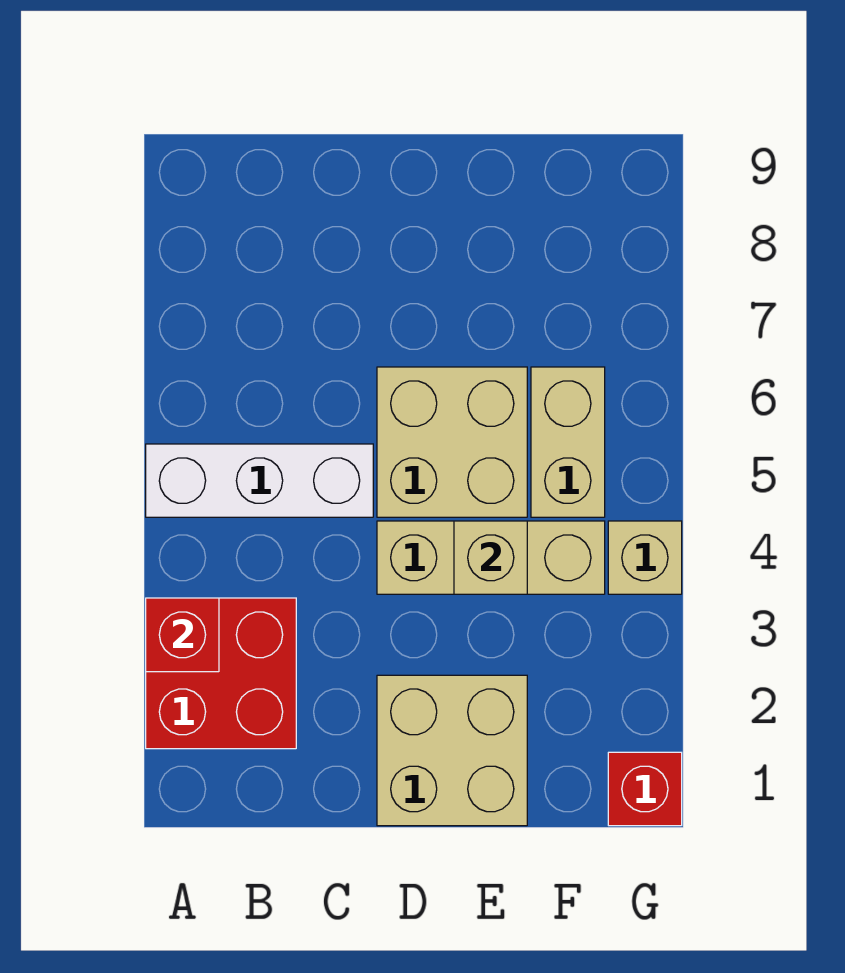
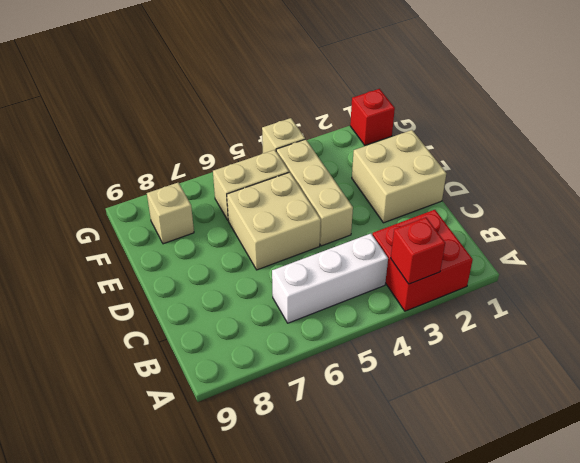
white brick A5:C5 level 1 -> white brick B4:B6 level 1
tan brick E4 level 2 -> tan brick F8 level 1

